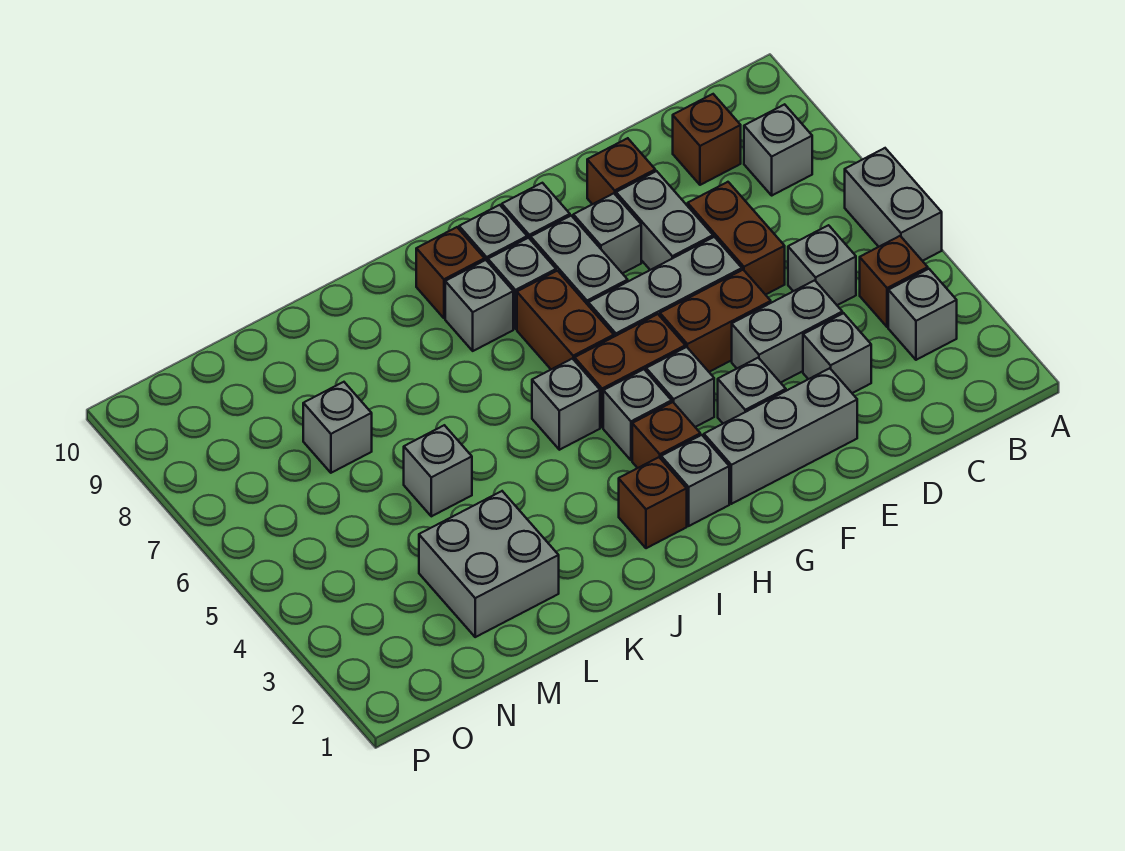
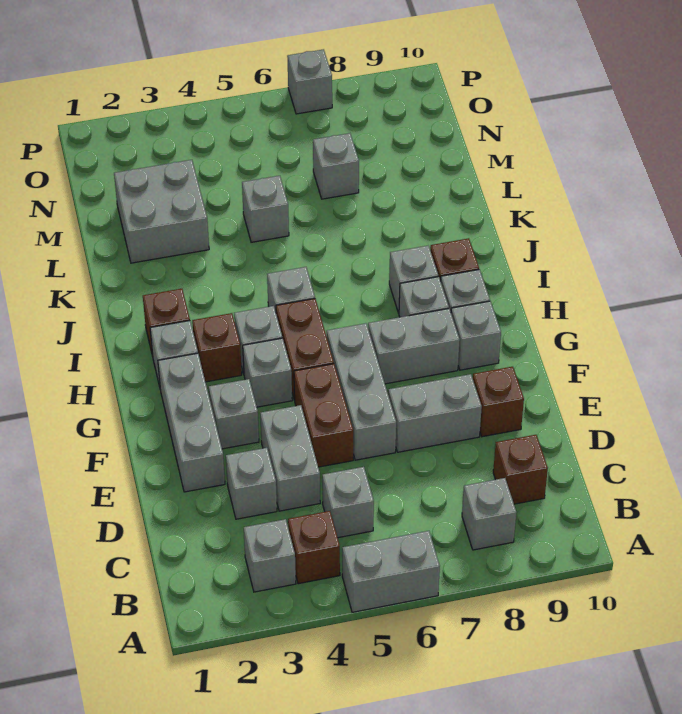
brown brick D6:D7 level 1 -> none
grey brick F8 level 1 -> grey brick P7 level 1
brown brick H6:H7 level 1 -> none

